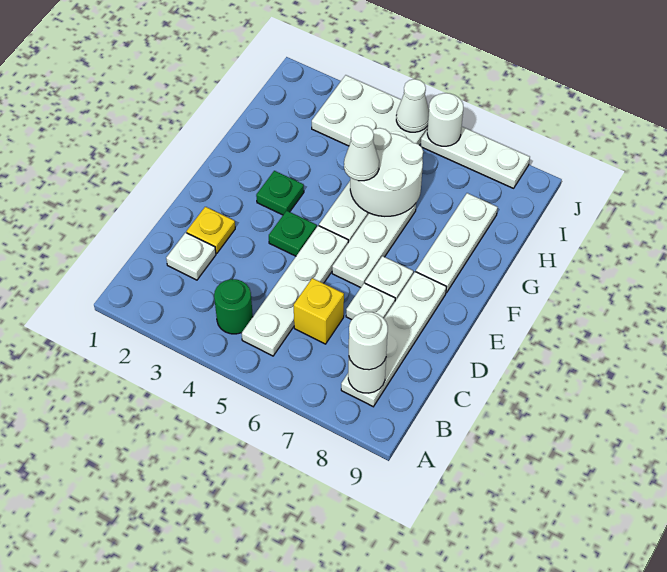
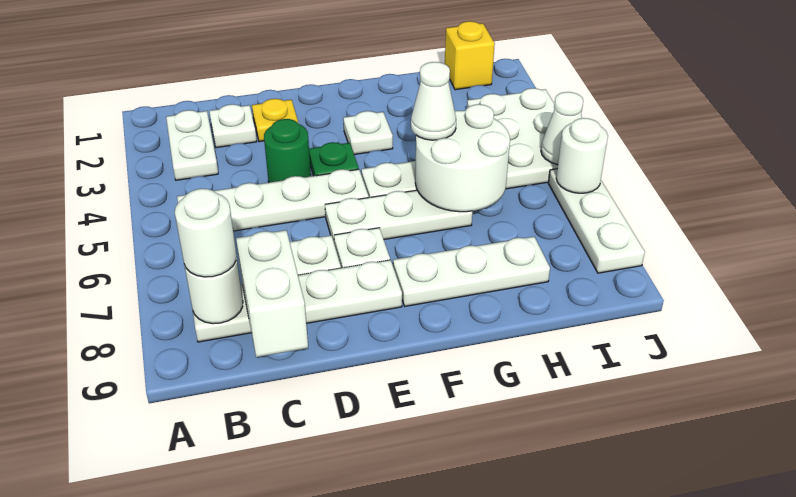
none -> white plate B2:B3 level 1
green round brick B4 level 1 -> green round brick D4 level 1
yellow brick C6 level 1 -> yellow brick I1 level 1
none -> white brick C8:C9 level 2
green plate F3 level 1 -> white plate F3 level 1

